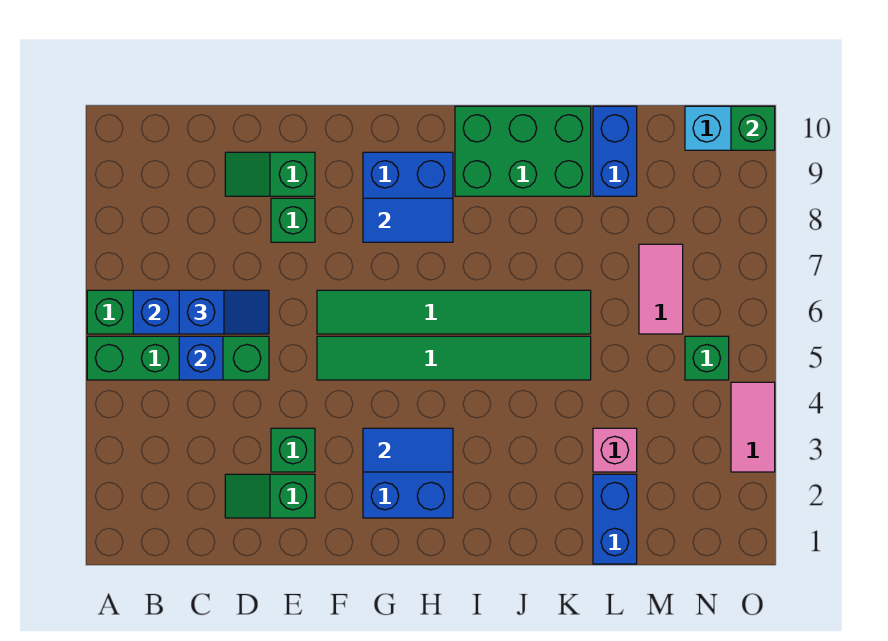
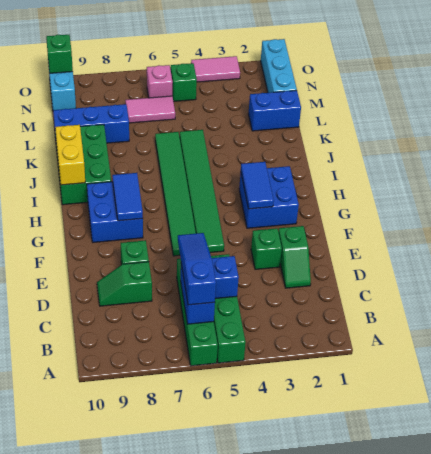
blue slope C6:D6 level 3 top C -> blue slope B6:D6 level 3 top B
green slope D9:E9 level 1 top E -> green slope D8:D9 level 1 top 8
none -> yellow brick I10:J10 level 2
pink brick L3 level 1 -> pink brick N6 level 1
blue brick L9:L10 level 1 -> blue brick L8:L10 level 1
none -> cyan brick M1:O1 level 1

